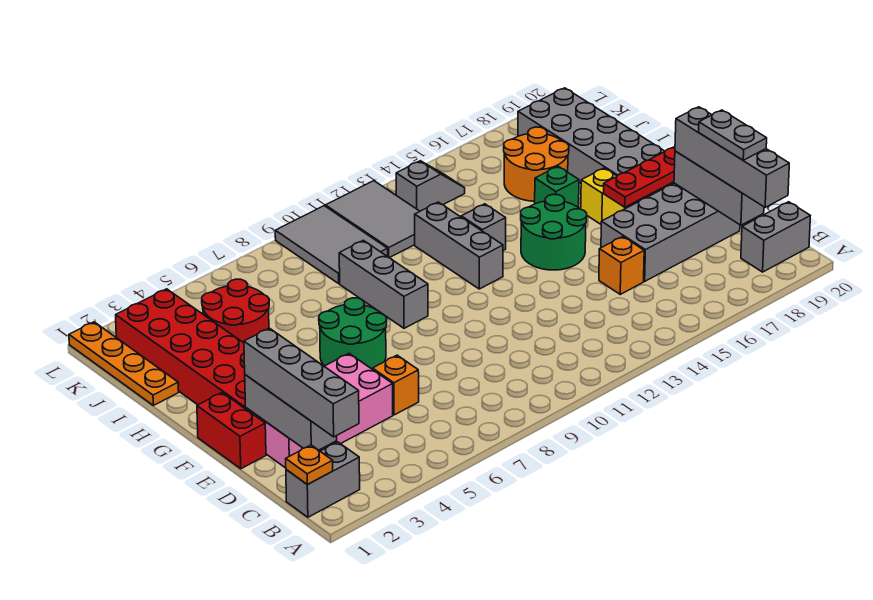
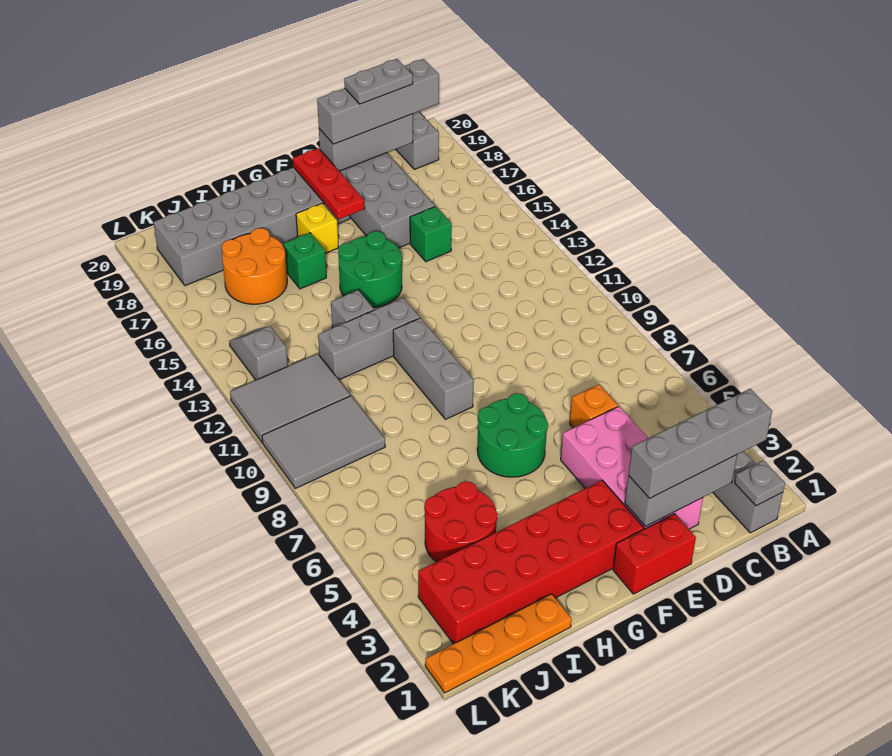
orange plate B1 level 2 -> grey plate B1 level 2
orange brick D15 level 1 -> green brick D15 level 1
grey brick G9:I9 level 1 -> grey brick G9:G11 level 1

